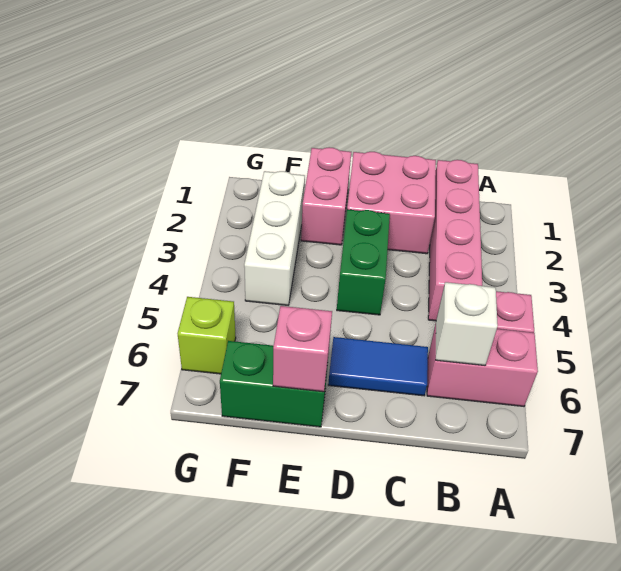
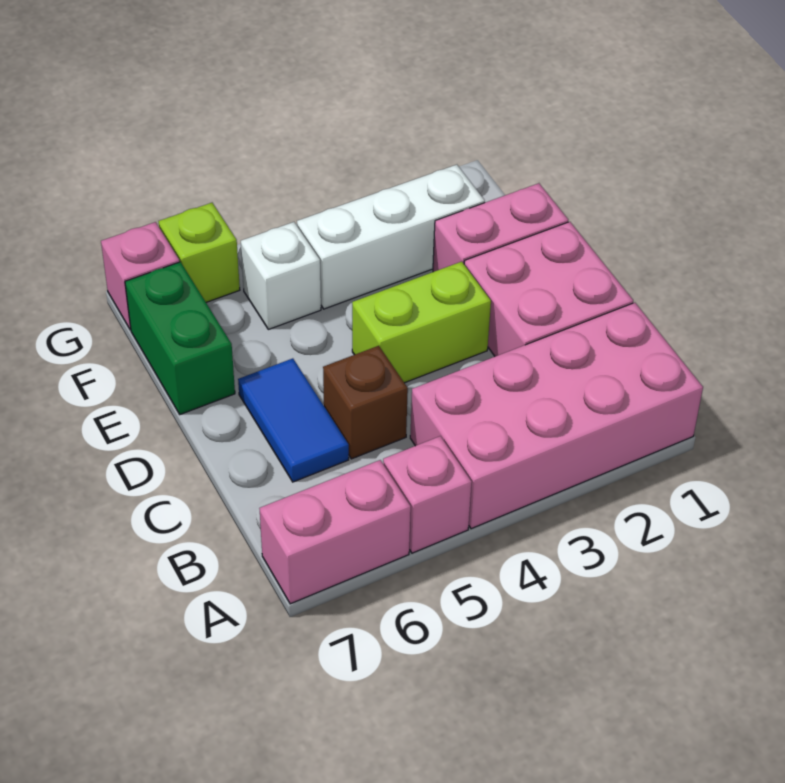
pink brick A6:B6 level 1 -> pink brick A6:A7 level 1
pink brick B1:B4 level 1 -> pink brick A1:B4 level 1
white brick B6 level 2 -> white brick F5 level 1
none -> brown brick C5 level 1
green brick D3:D4 level 1 -> lime brick D3:D4 level 1
pink brick E7 level 2 -> pink brick G7 level 1

